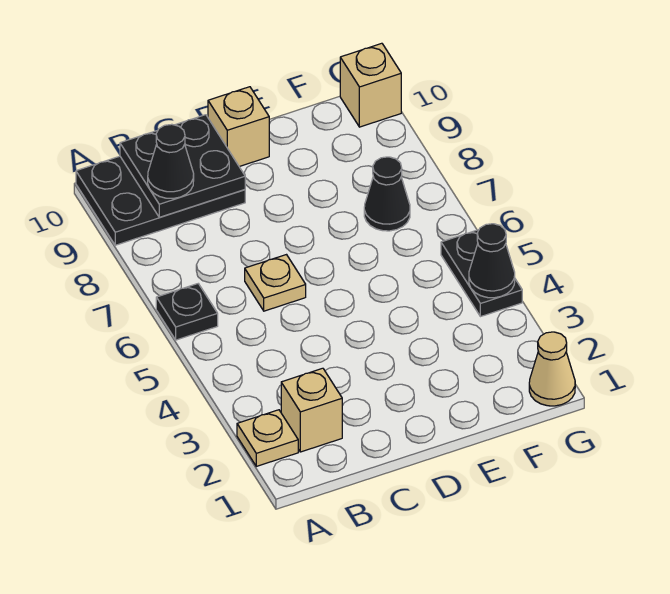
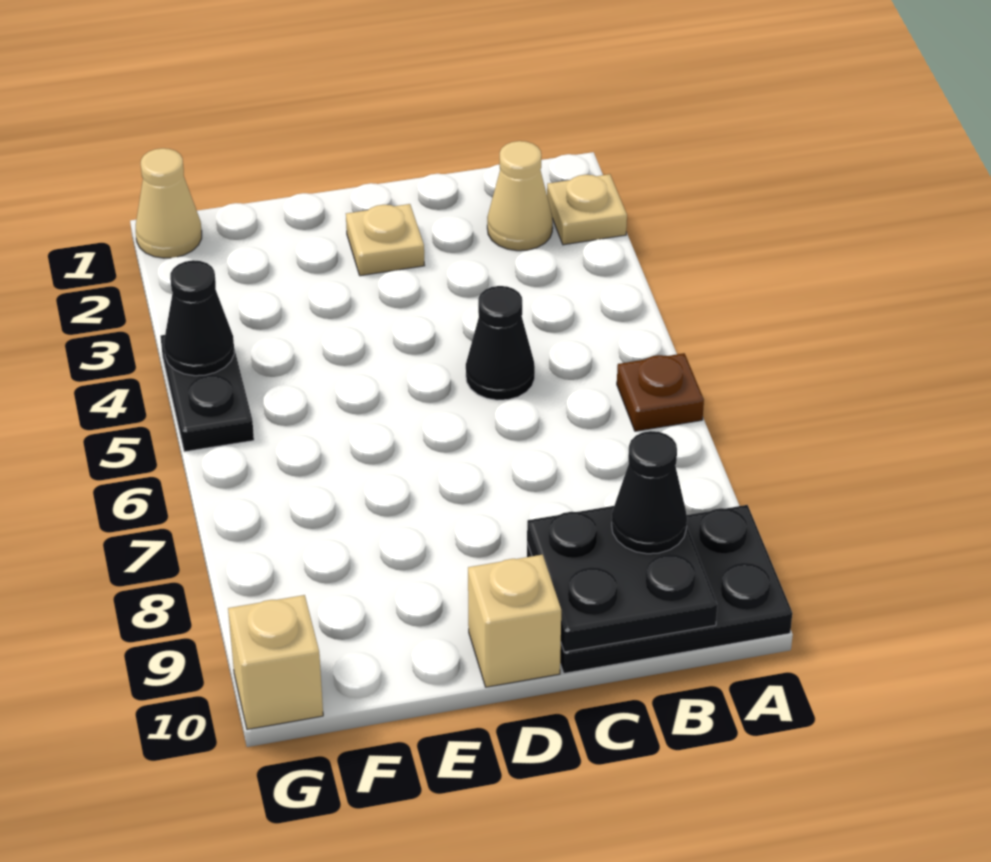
black plate A6 level 1 -> brown plate A6 level 1
tan brick B2 level 1 -> tan cone B2 level 1
tan plate C6 level 1 -> tan plate D2 level 1
black cone F7 level 1 -> black cone C5 level 1

